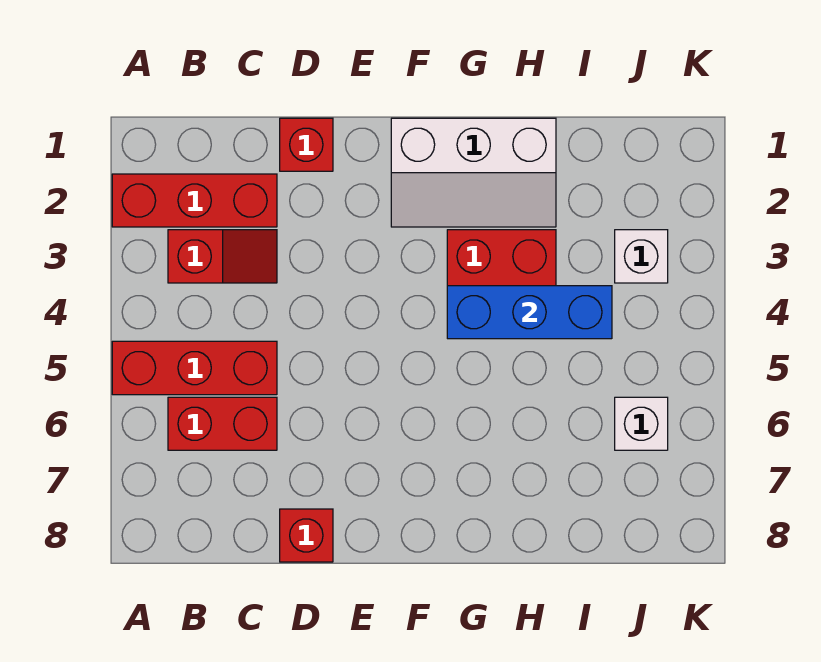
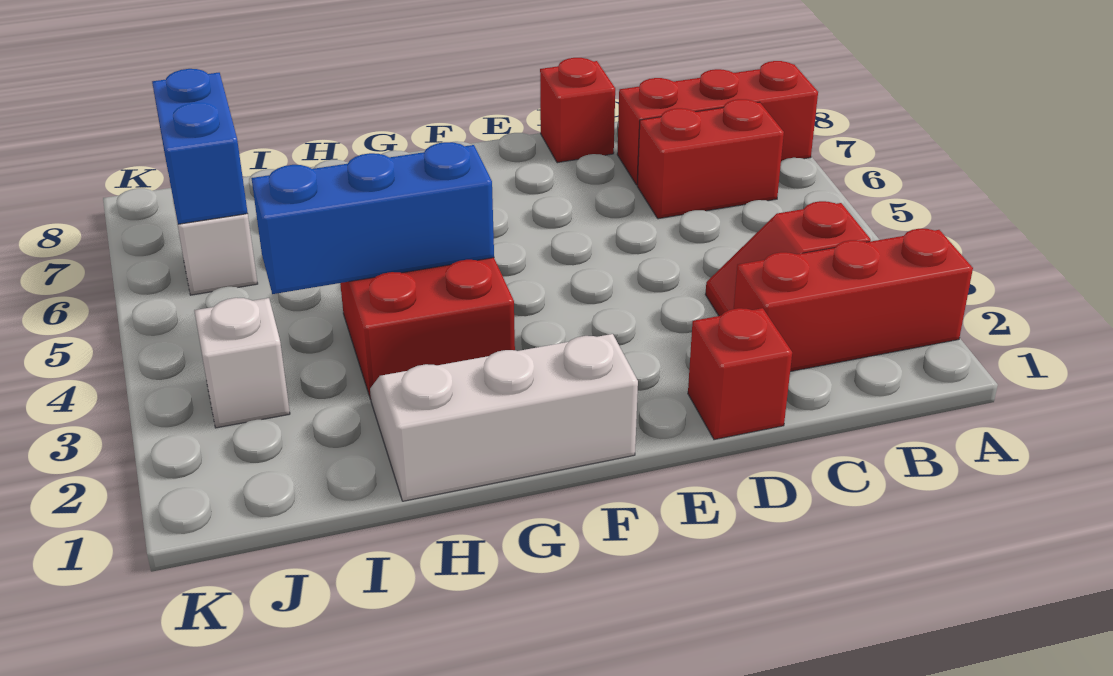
red brick A5:C5 level 1 -> red brick A7:C7 level 1
none -> blue brick J6:J7 level 2

